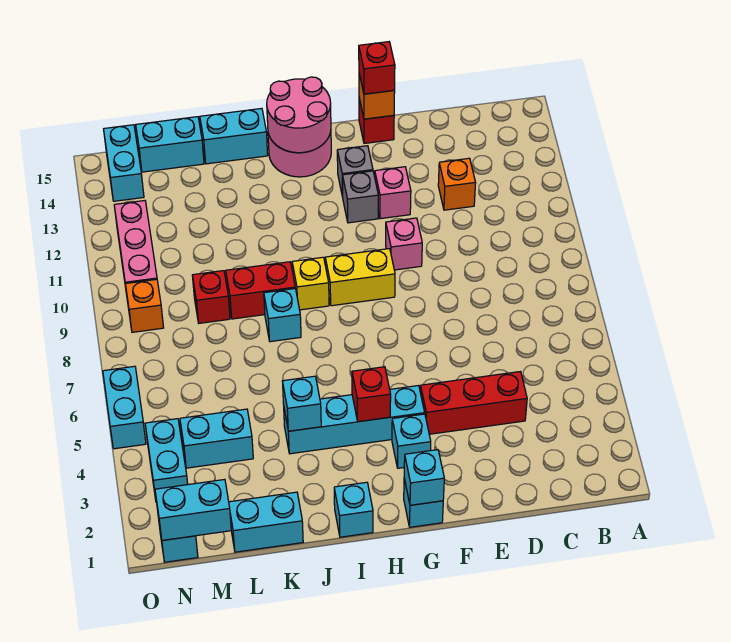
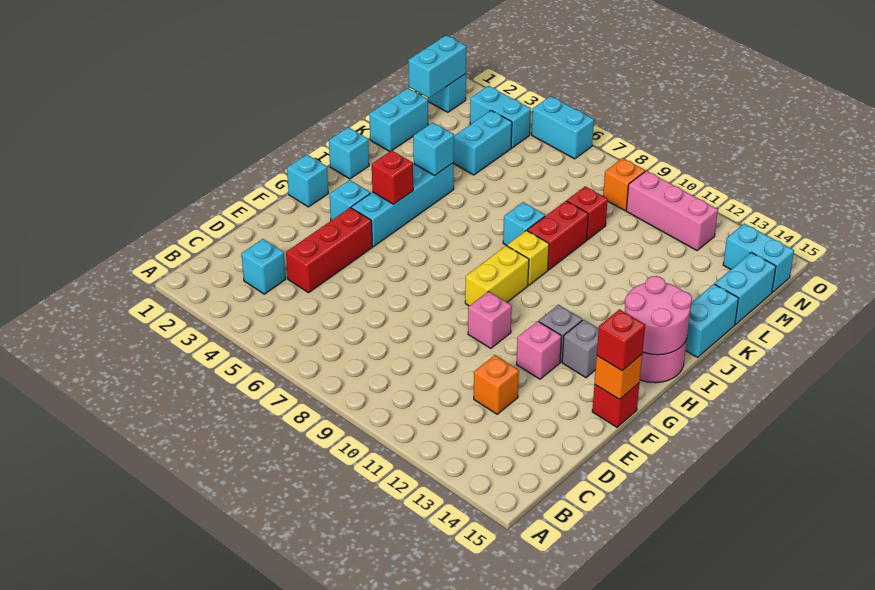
cyan brick G1 level 2 -> cyan brick C3 level 1

